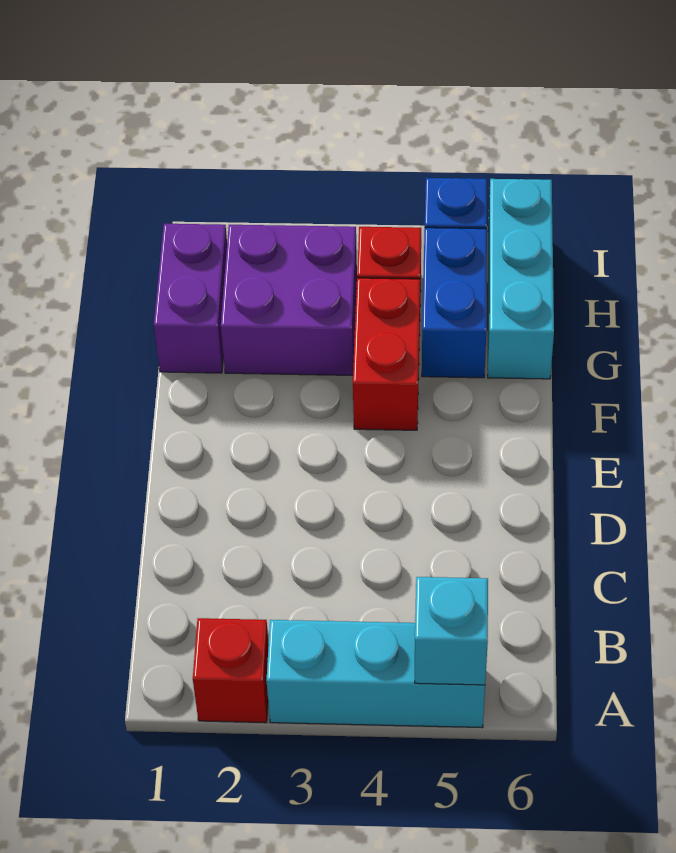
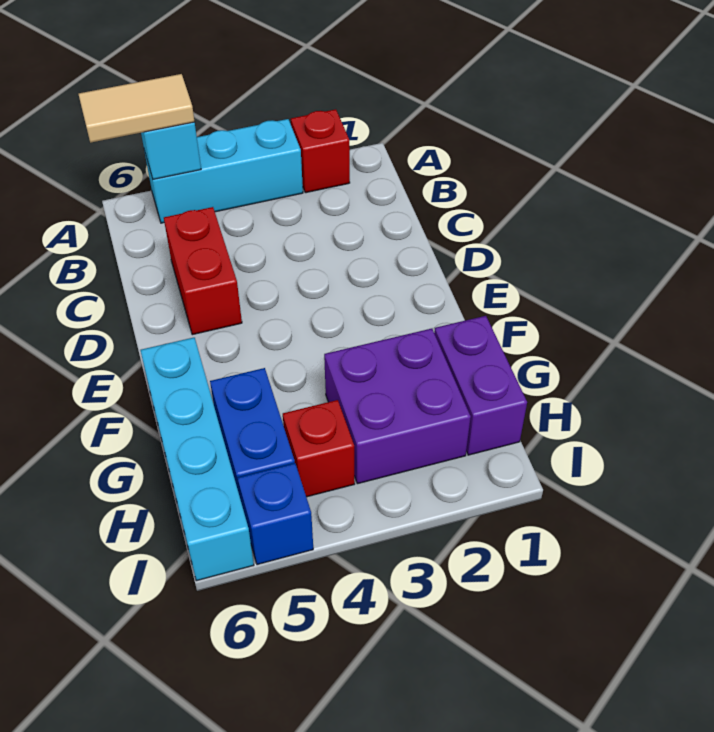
none -> tan tile A5:A6 level 3
red brick F4:G4 level 1 -> red brick C5:D5 level 1
cyan brick G6:I6 level 1 -> cyan brick F6:I6 level 1

